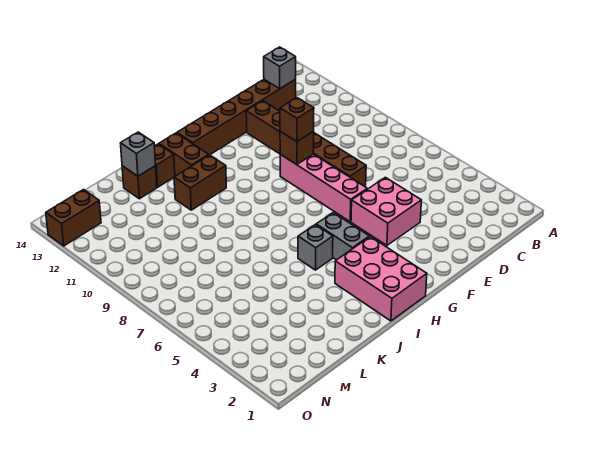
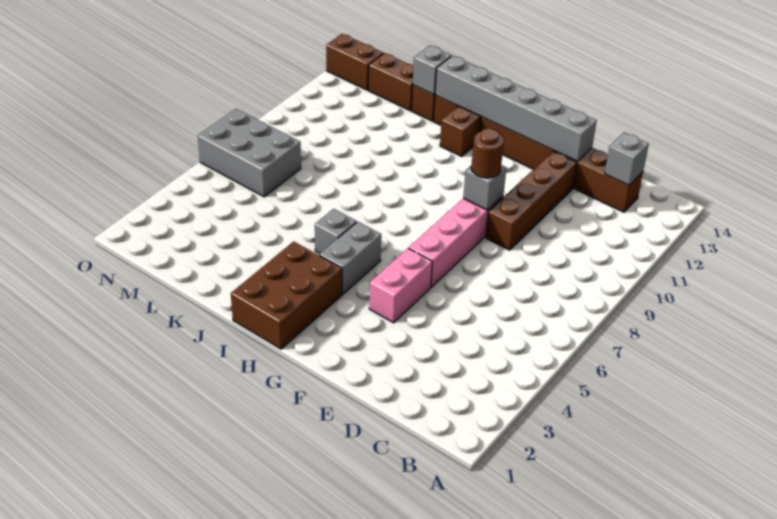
pink brick E4:F5 level 1 -> pink brick F4:F5 level 1
brown brick E7:E12 level 1 -> brown brick E9:E12 level 1
none -> grey brick E13:J13 level 2
brown brick F9 level 2 -> grey brick F9 level 2
brown brick F9 level 3 -> brown round brick F9 level 3
pink brick H1:I3 level 1 -> brown brick H1:I3 level 1
brown brick I11:J11 level 1 -> brown brick L13:M13 level 1
none -> grey brick M6:O7 level 1

